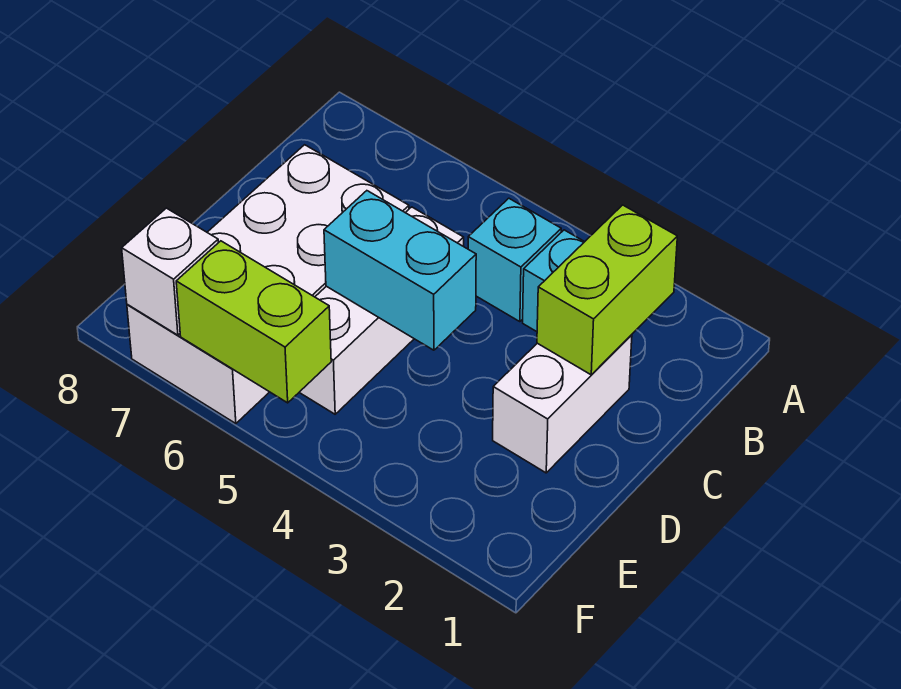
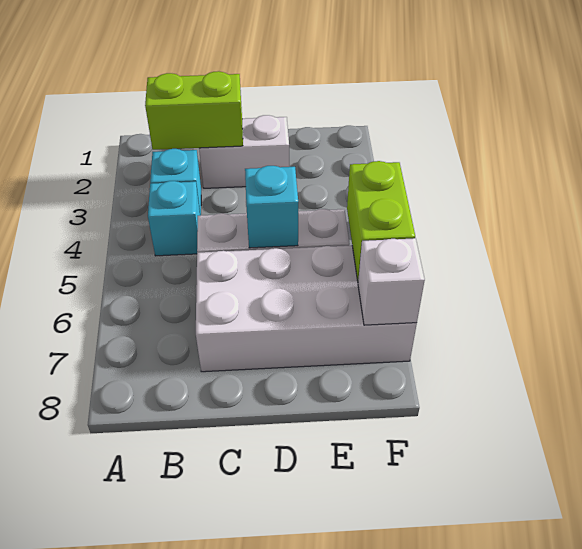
cyan brick D4:D5 level 2 -> cyan brick D5 level 2

